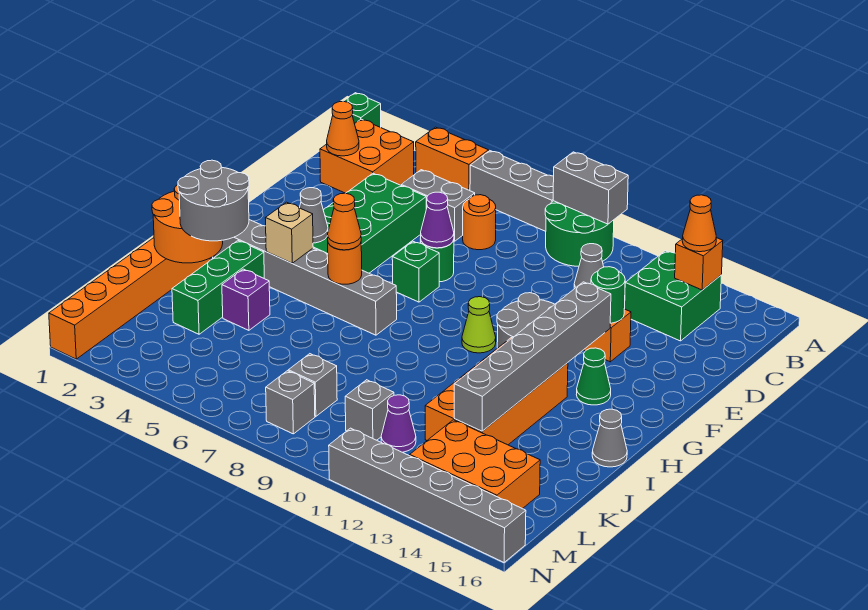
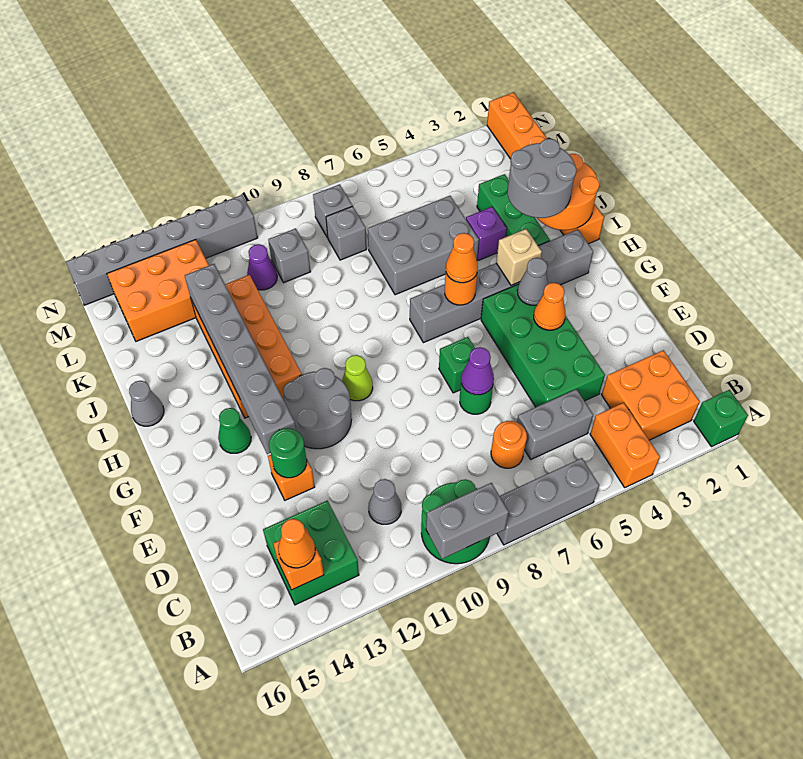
orange brick A4:A5 level 1 -> orange brick A4:B4 level 1
orange cone C2 level 2 -> orange cone F4 level 2
none -> grey brick J5:K7 level 1

